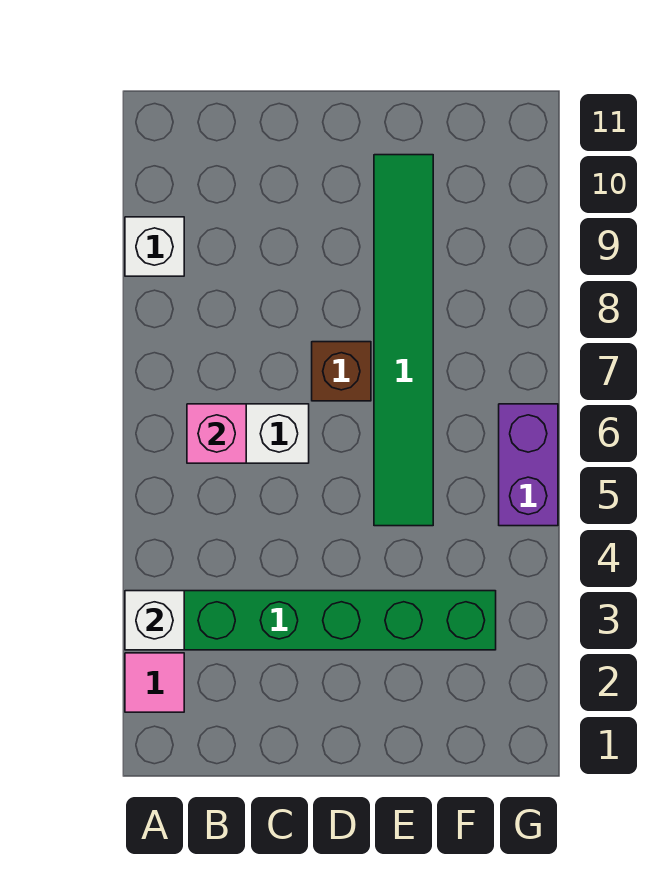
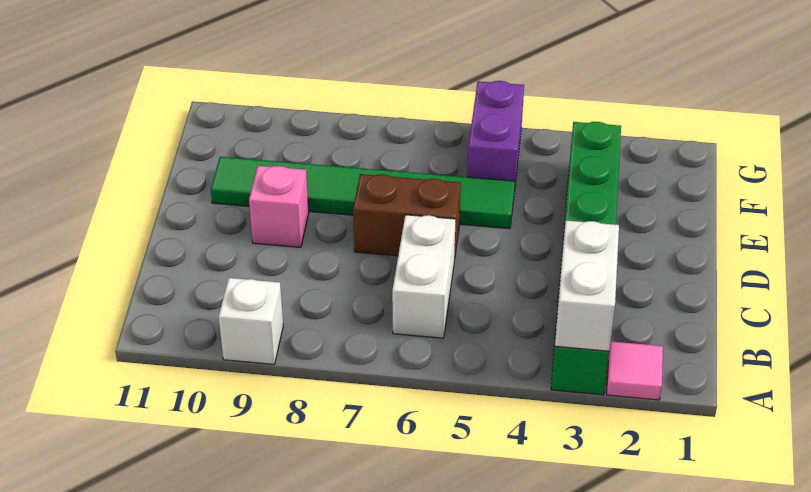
white brick A3 level 2 -> white brick A3:B3 level 2
pink brick B6 level 2 -> pink brick D9 level 1
brown brick D7 level 1 -> brown brick D6:D7 level 1
purple brick G5:G6 level 1 -> purple brick F5:G5 level 1

